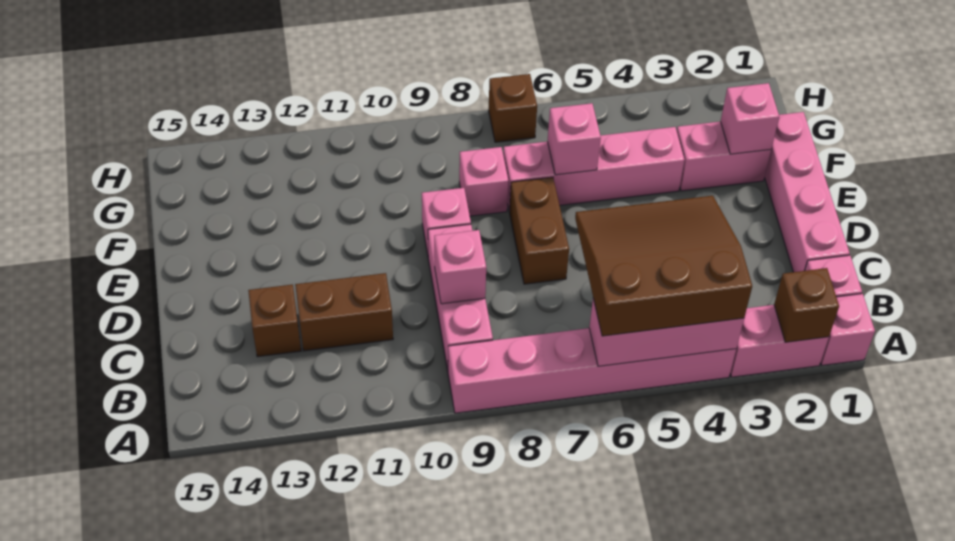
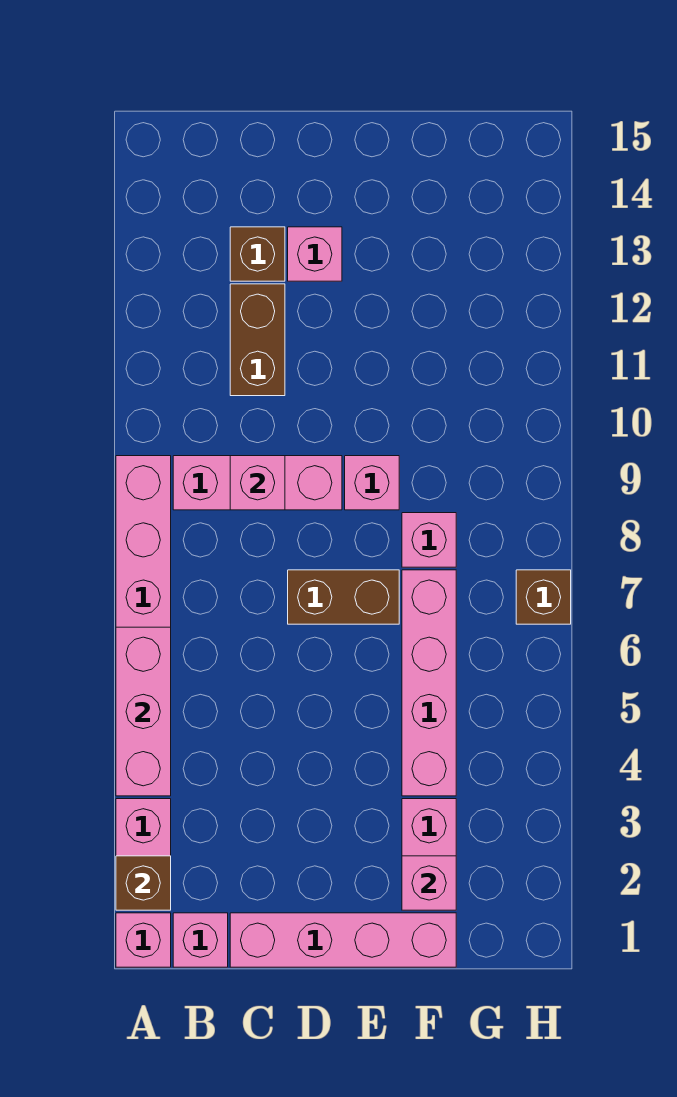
brown slope A4:C6 level 3 top A -> none
pink brick F6 level 2 -> pink brick D13 level 1

